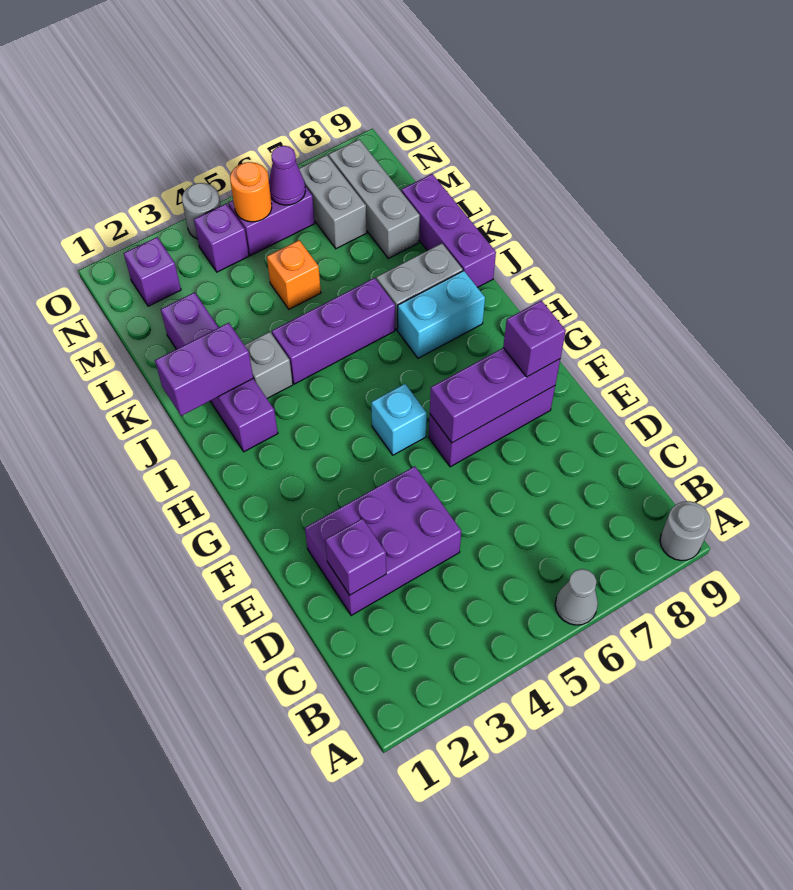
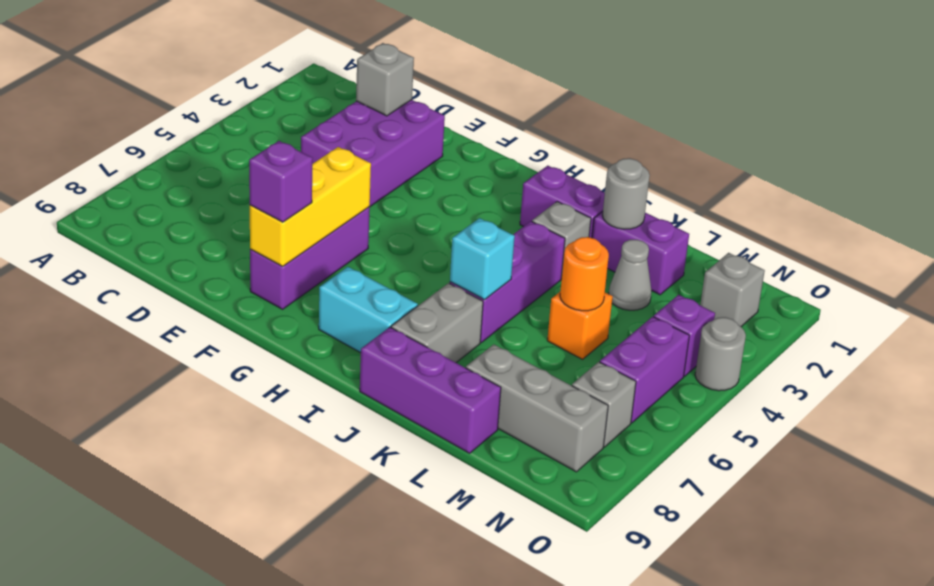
grey cone A6 level 1 -> grey cone L3 level 1
grey round brick A9 level 1 -> grey round brick K2 level 2
purple brick D2 level 2 -> grey brick D2 level 2
purple brick F6:F8 level 2 -> yellow brick F6:F8 level 2
cyan brick G5 level 1 -> cyan brick J6 level 2
cyan brick I7:I8 level 1 -> cyan brick H8:I8 level 1
purple brick J1:J2 level 2 -> none
grey brick M7:N7 level 1 -> grey brick N7 level 1
purple brick N2 level 1 -> grey brick N2 level 1
orange round brick N5 level 2 -> orange round brick L5 level 2
purple cone N6 level 2 -> none

